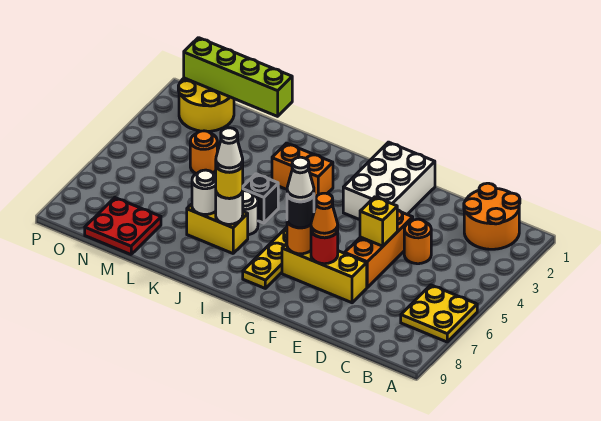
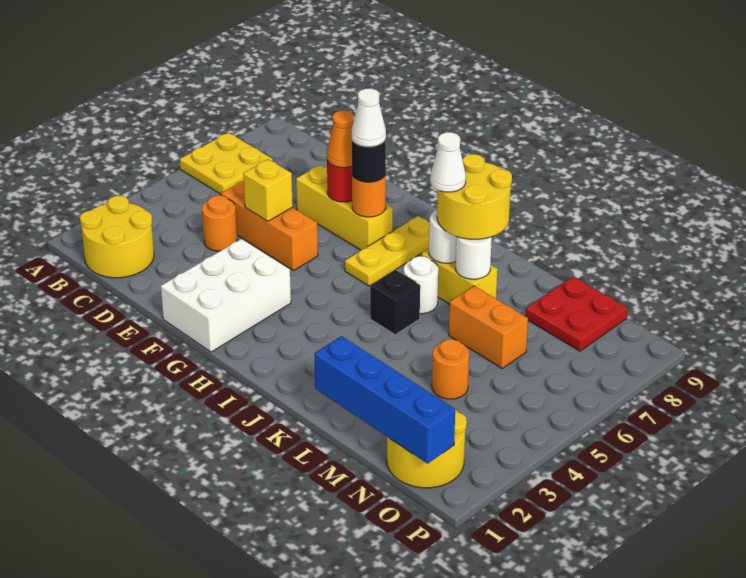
orange round brick B1:C2 level 1 -> yellow round brick B1:C2 level 1
orange brick E4:E6 level 1 -> orange brick D5:F5 level 1
orange brick I3:J3 level 1 -> orange brick L6:M6 level 1
yellow round brick J7 level 3 -> yellow round brick J7:K8 level 3
lime brick L1:O1 level 2 -> blue brick L1:O1 level 2

